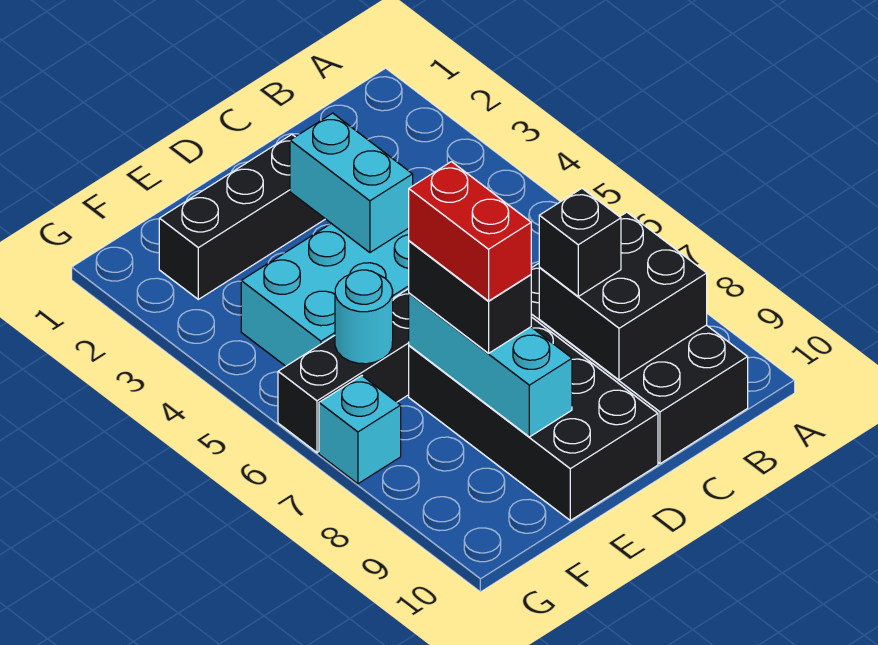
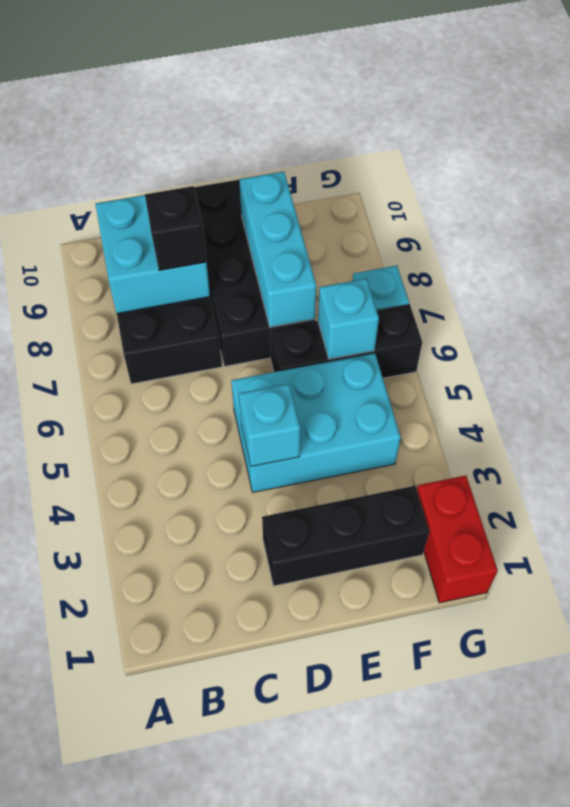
black brick B8:C9 level 2 -> cyan brick B8:C9 level 2
cyan brick D3:D4 level 2 -> cyan brick D4 level 2
black brick E7:E8 level 3 -> none
red brick E7:E8 level 4 -> red brick G1:G2 level 1
cyan round brick F6 level 2 -> cyan brick F6 level 2

